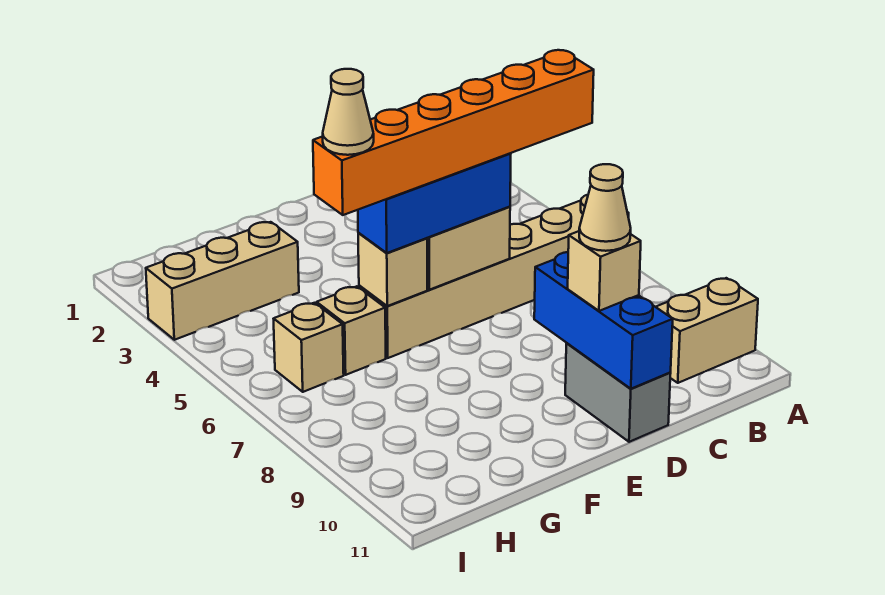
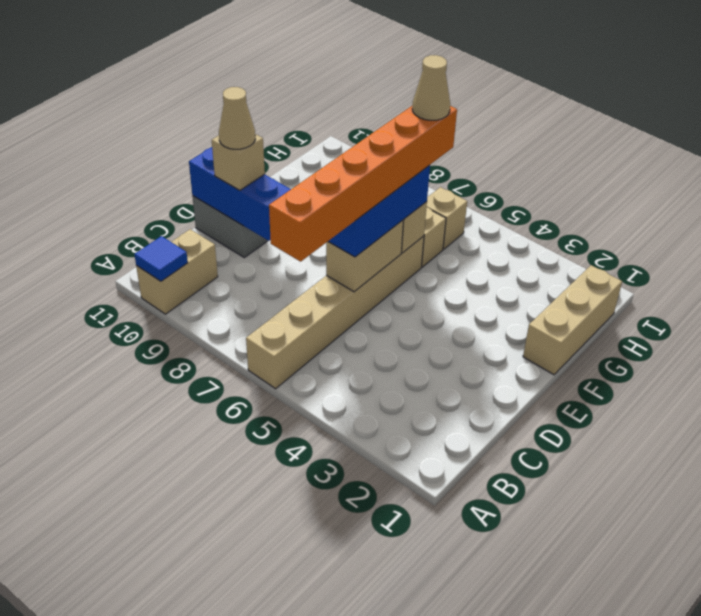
none -> blue tile A10 level 2
tan brick G3:I3 level 1 -> tan brick F1:H1 level 1

